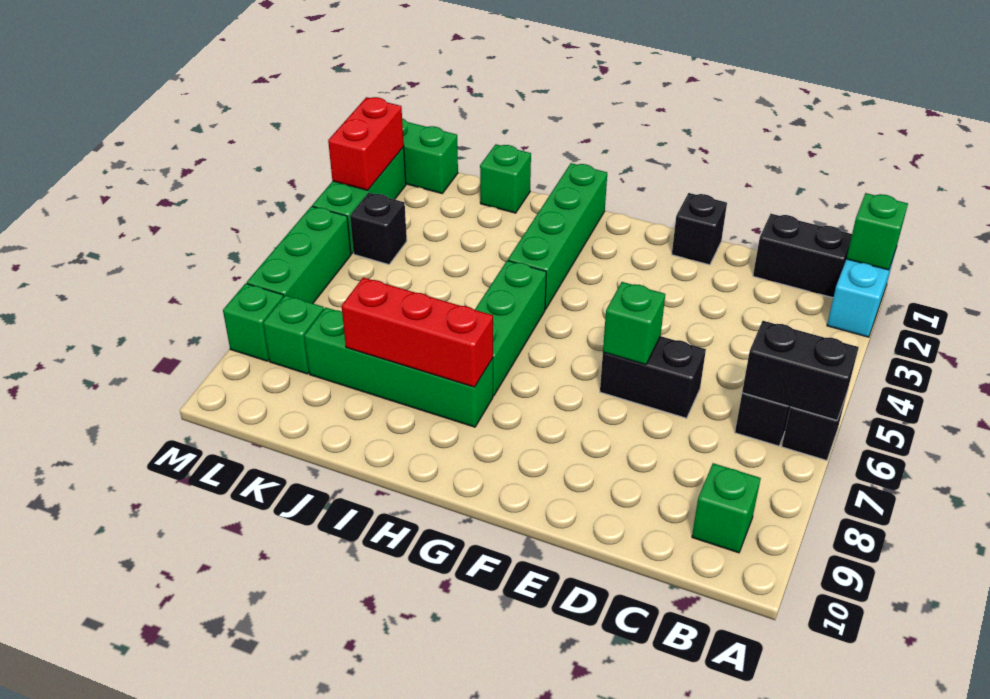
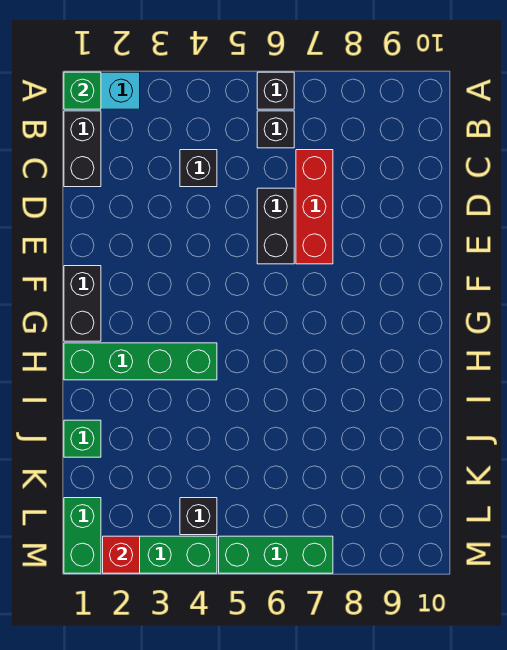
black brick A6:B6 level 2 -> black brick F1:G1 level 1
green brick B9 level 1 -> none
black brick E1 level 1 -> black brick C4 level 1
green brick E6 level 2 -> none
green brick H5:H7 level 1 -> none
green brick H8:K8 level 1 -> none
red brick H8:J8 level 2 -> red brick C7:E7 level 1
green brick L8 level 1 -> none
red brick M2:M3 level 2 -> red brick M2 level 2
green brick M8 level 1 -> none

